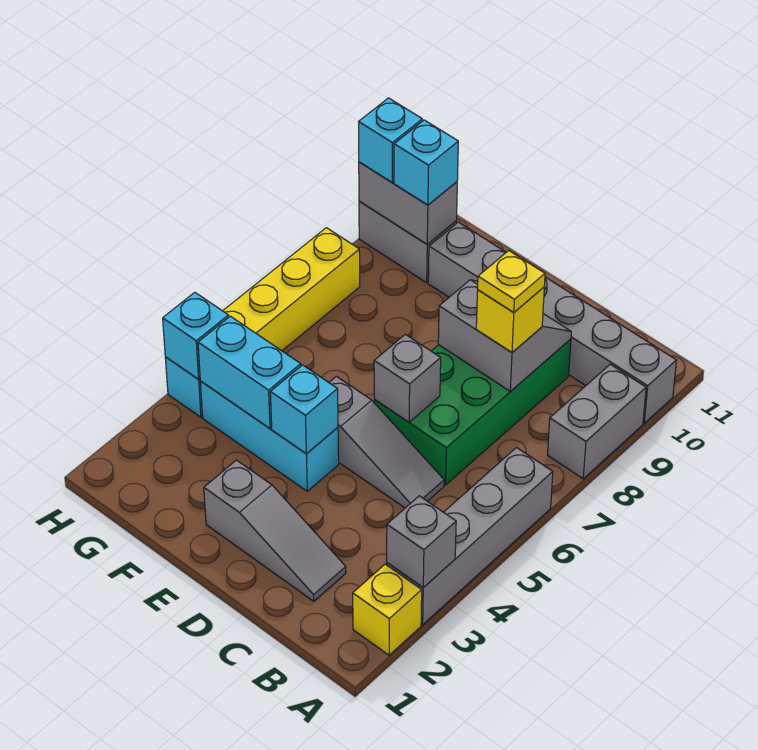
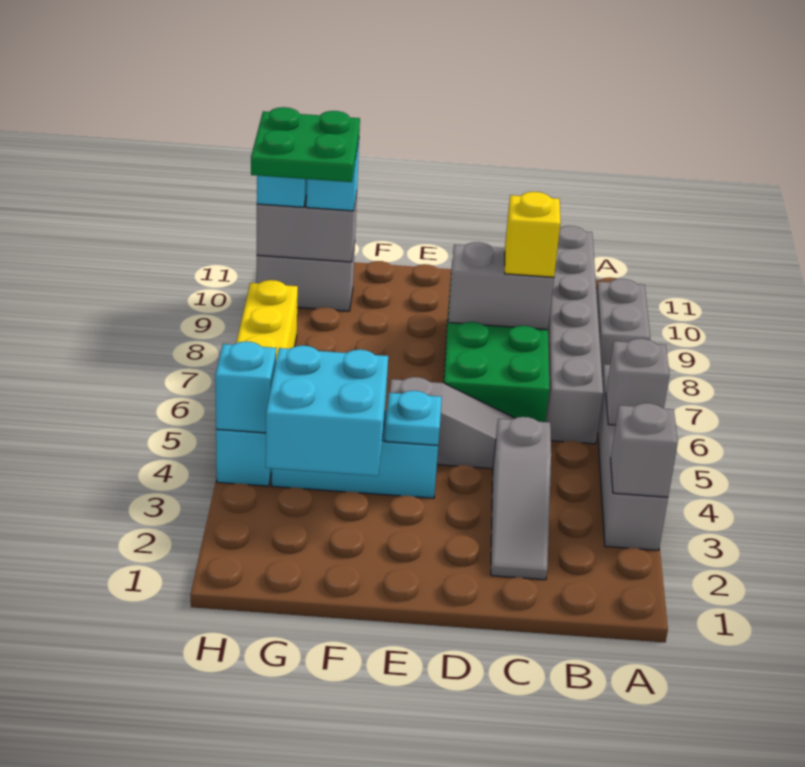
yellow brick A2 level 1 -> none
grey brick A10:F10 level 1 -> grey brick B6:B11 level 1
grey slope C2:E2 level 1 top E -> grey slope C2:C4 level 1 top 4
yellow plate C8 level 4 -> none
grey brick D6 level 2 -> grey brick A5 level 2
cyan brick E4 level 2 -> cyan plate E4 level 2
cyan brick F4:G4 level 2 -> cyan brick F3:G4 level 2
none -> green plate G9:H10 level 4

